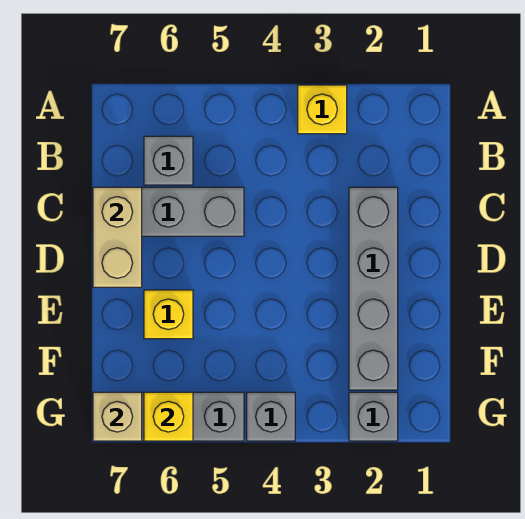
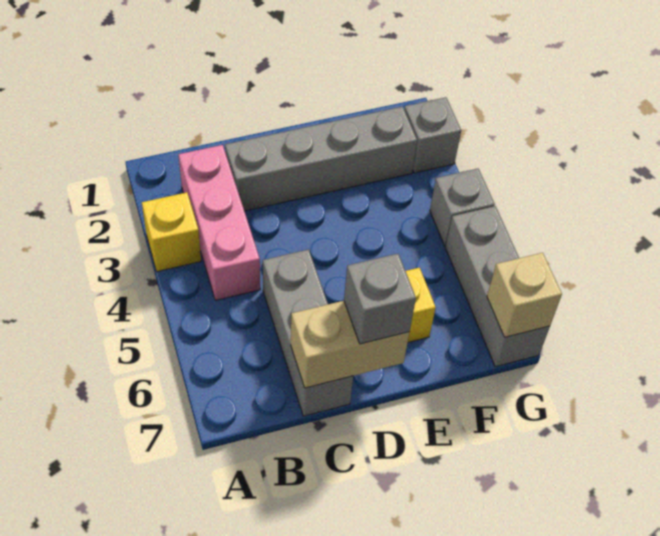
none -> pink brick B2:B4 level 1
grey brick B6 level 1 -> grey brick D7 level 3
yellow brick G6 level 2 -> none

